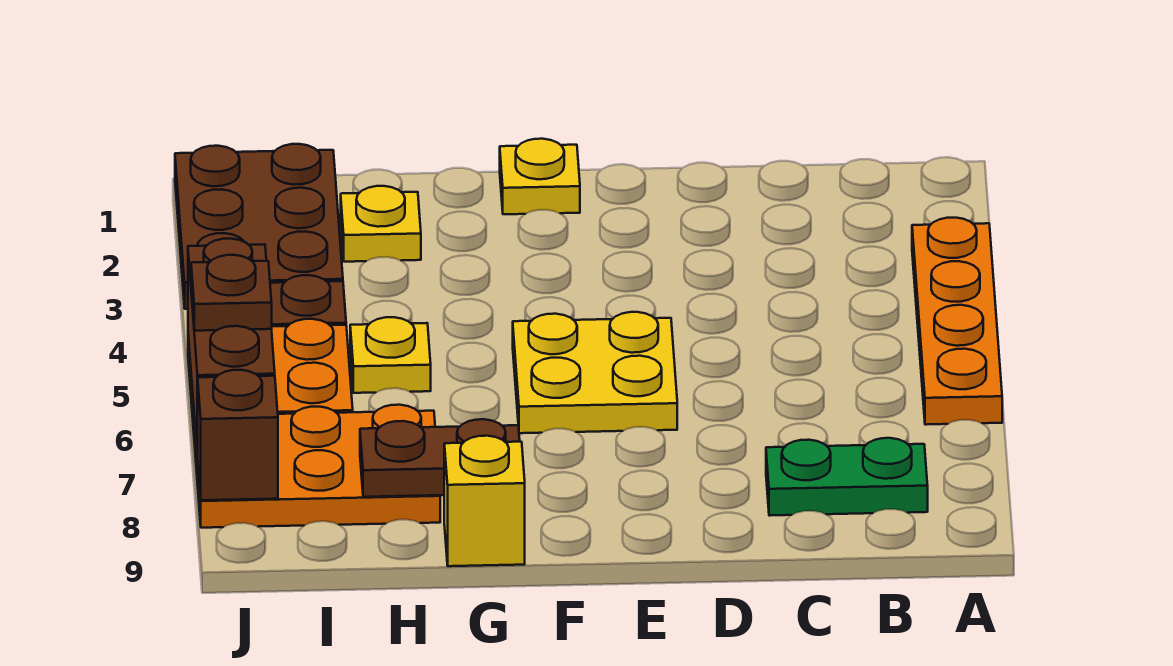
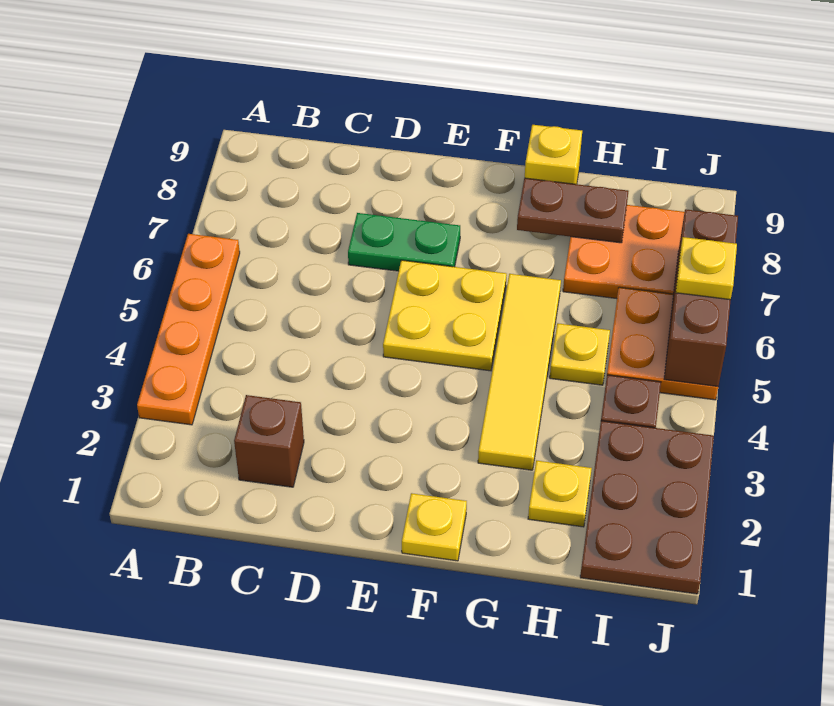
green plate B8:C8 level 1 -> green plate D7:E7 level 1
none -> yellow tile G3:G6 level 1
brown plate J6 level 3 -> yellow plate J6 level 3
brown brick J8 level 2 -> brown brick C2 level 1

